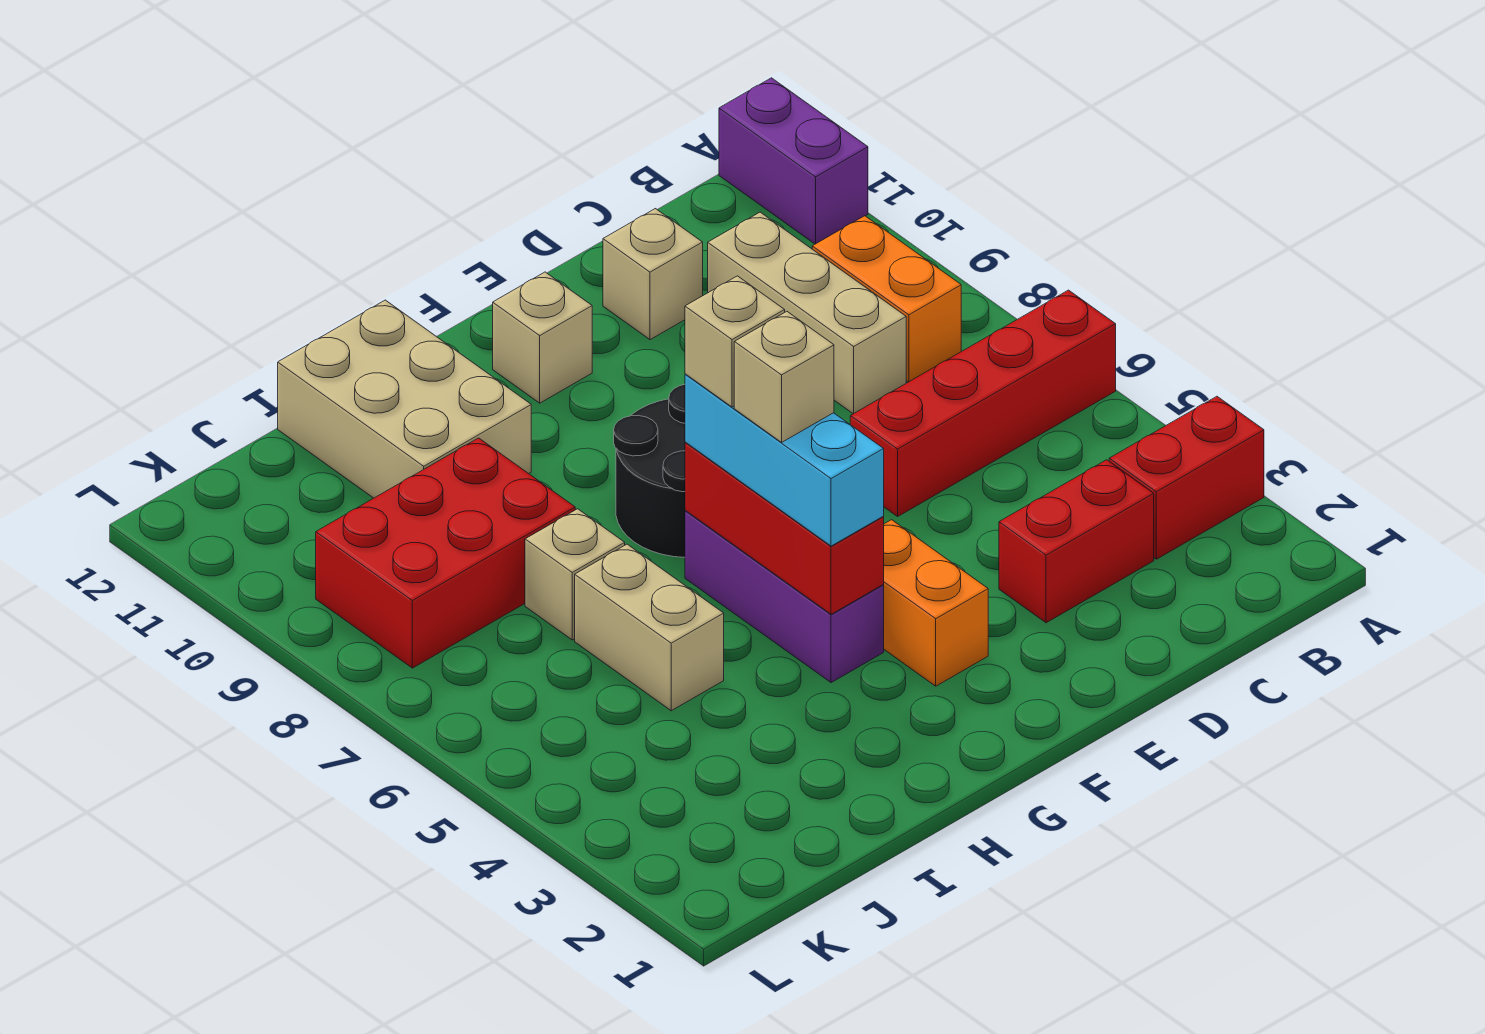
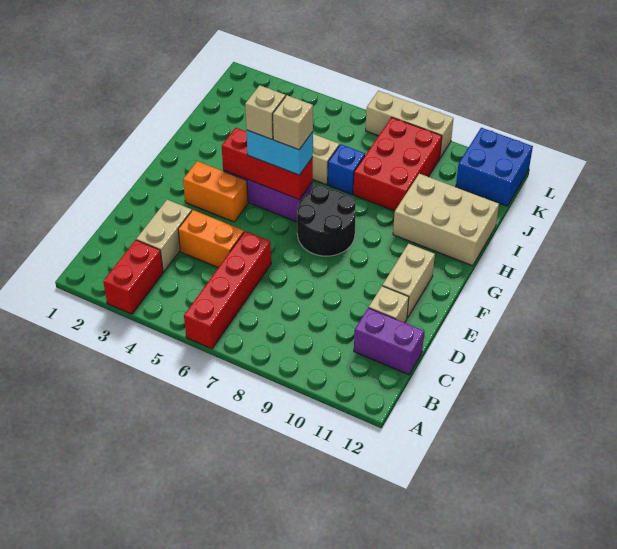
purple brick A11:A12 level 1 -> purple brick C11:C12 level 1
orange brick B8:B9 level 1 -> orange brick D4:D5 level 1
red brick C3:D3 level 1 -> tan brick C3:D3 level 1
tan brick C8:C10 level 1 -> tan brick L7:L9 level 1
tan brick F11 level 1 -> tan brick E11:F11 level 1
cyan brick G4:G6 level 3 -> cyan brick G5:G6 level 3
tan brick I7 level 1 -> blue brick I7 level 1
none -> blue brick K11:L12 level 1

